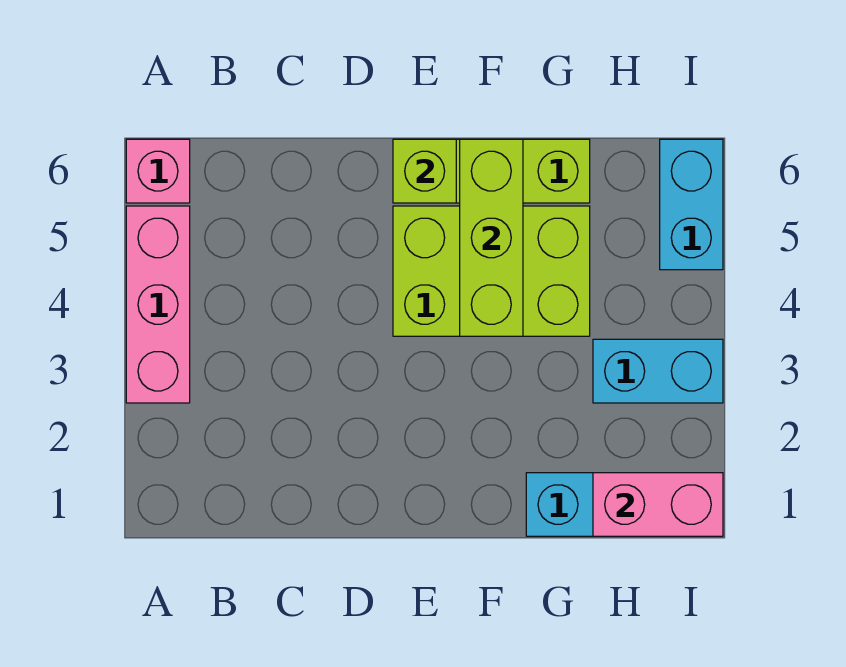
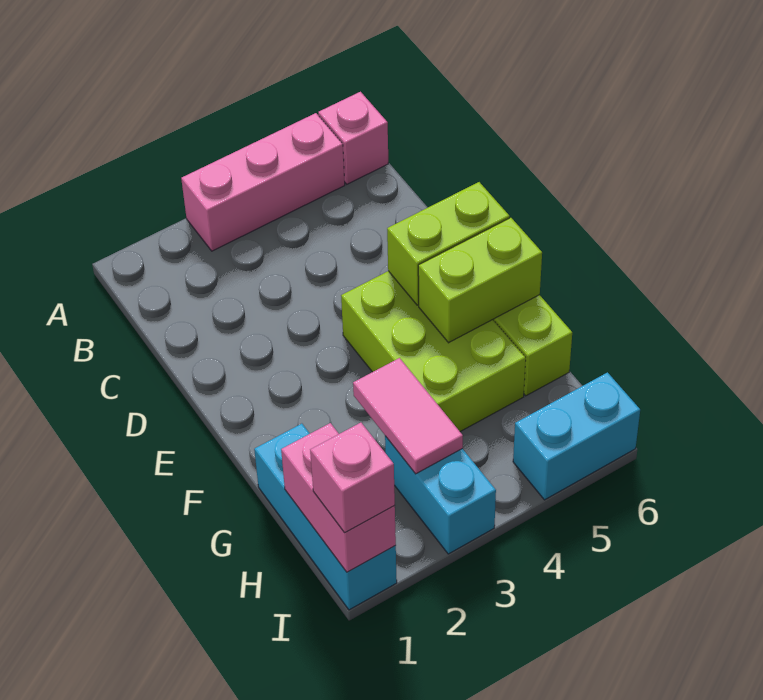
lime brick E6 level 2 -> lime brick E5:E6 level 2
lime brick F4:F6 level 2 -> lime brick F5:F6 level 2
none -> pink tile G3:H3 level 2
none -> pink brick I1 level 3

